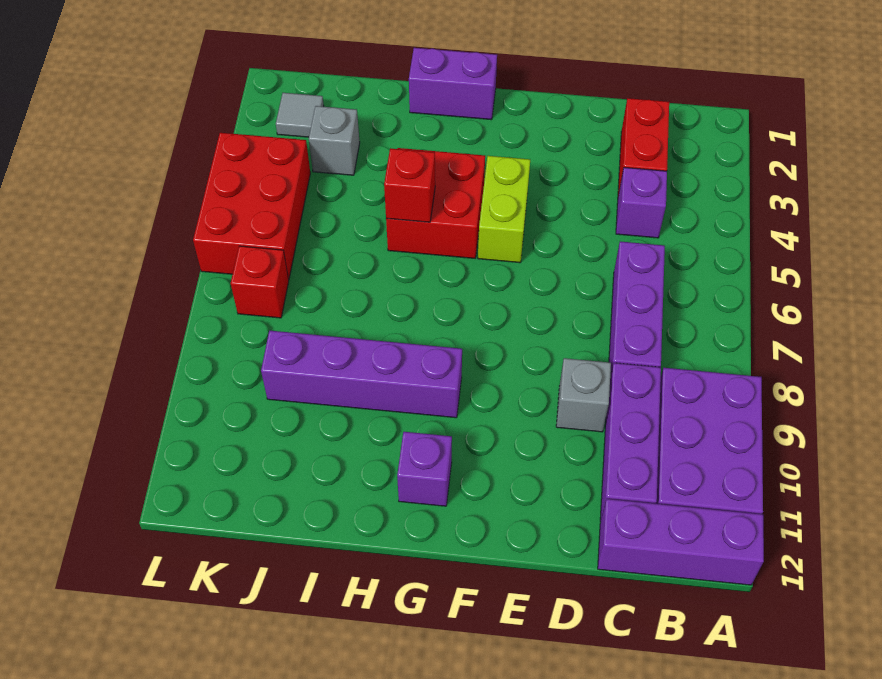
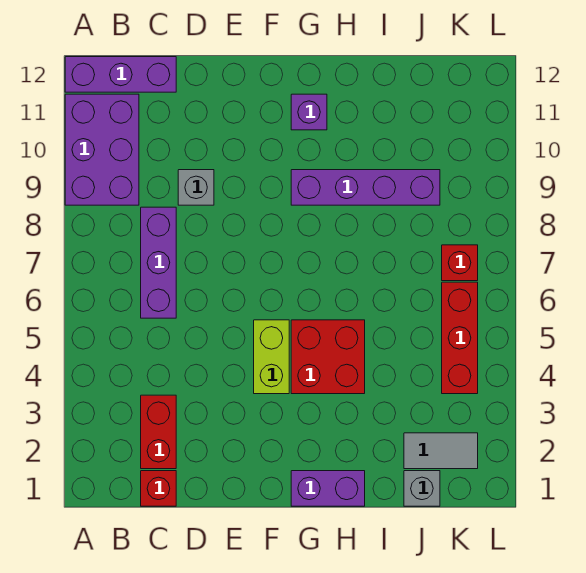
purple brick C4 level 1 -> none
purple brick C9:C11 level 1 -> none
red brick H5 level 2 -> red brick C1 level 1
grey brick J3 level 1 -> grey brick J1 level 1
grey tile K2 level 1 -> grey tile J2:K2 level 1
red brick K4:L6 level 1 -> red brick K4:K6 level 1

